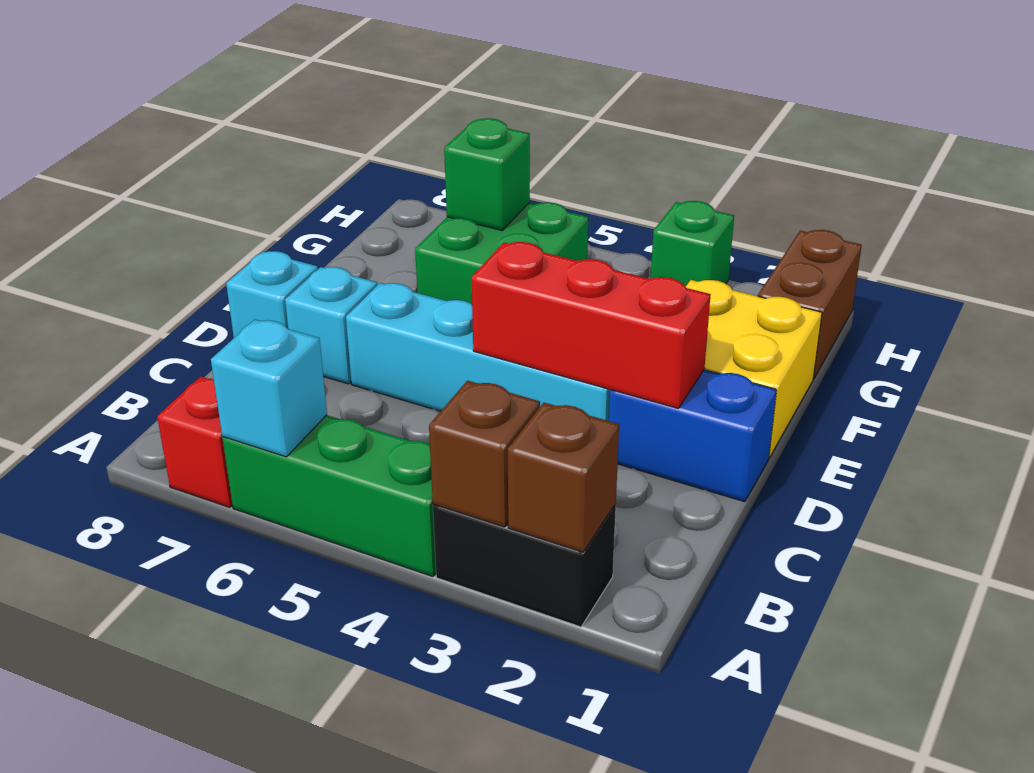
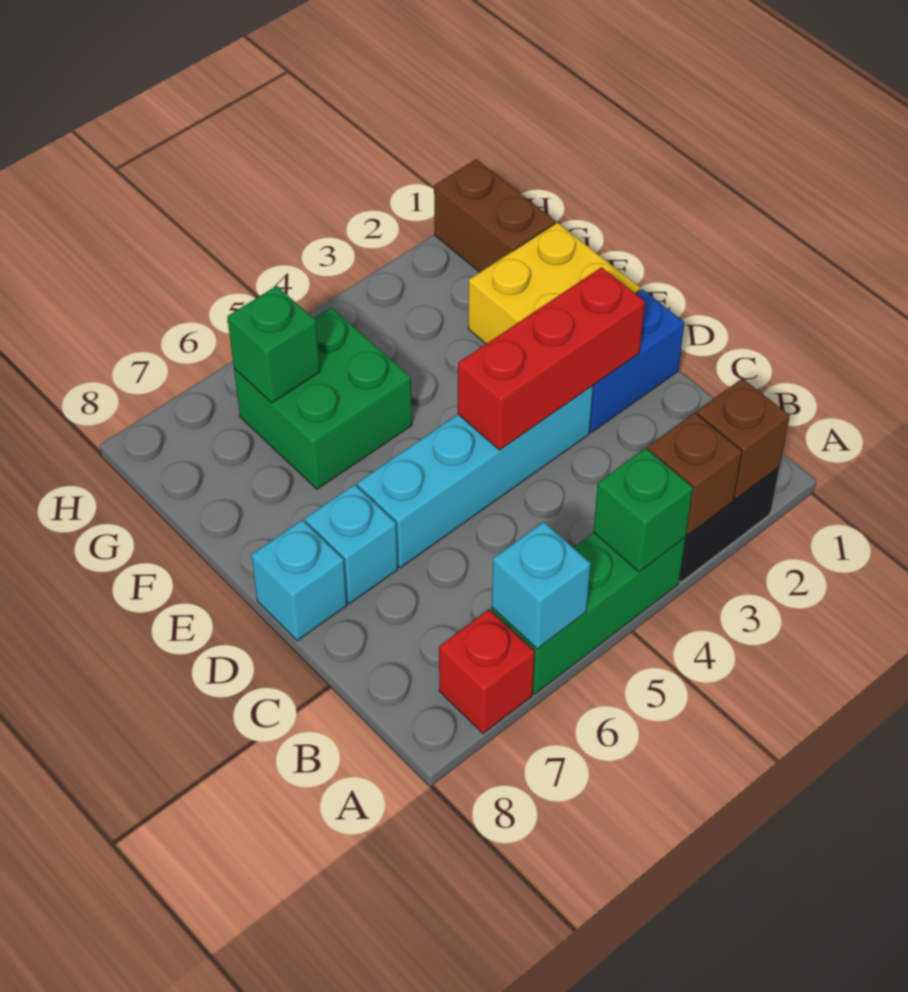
green brick H3 level 1 -> green brick A4 level 2

